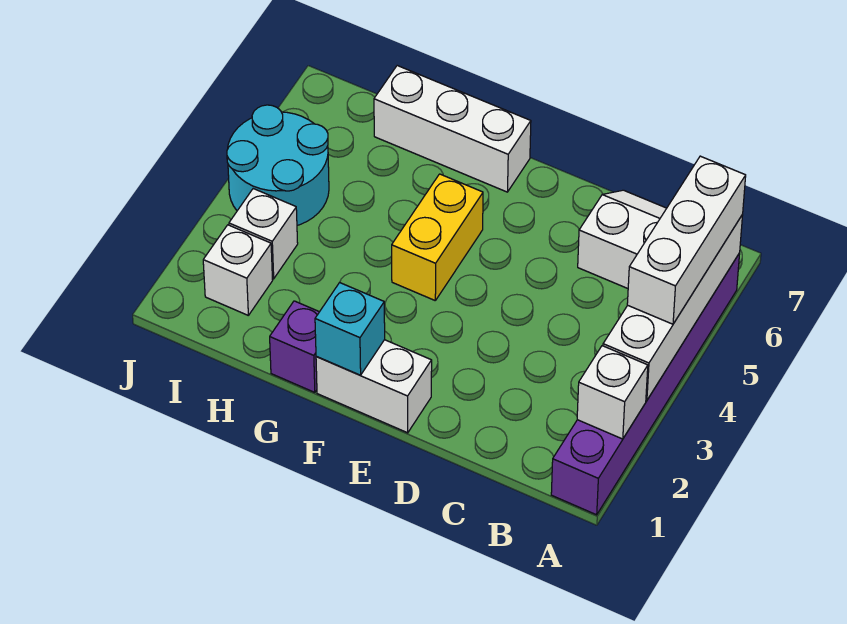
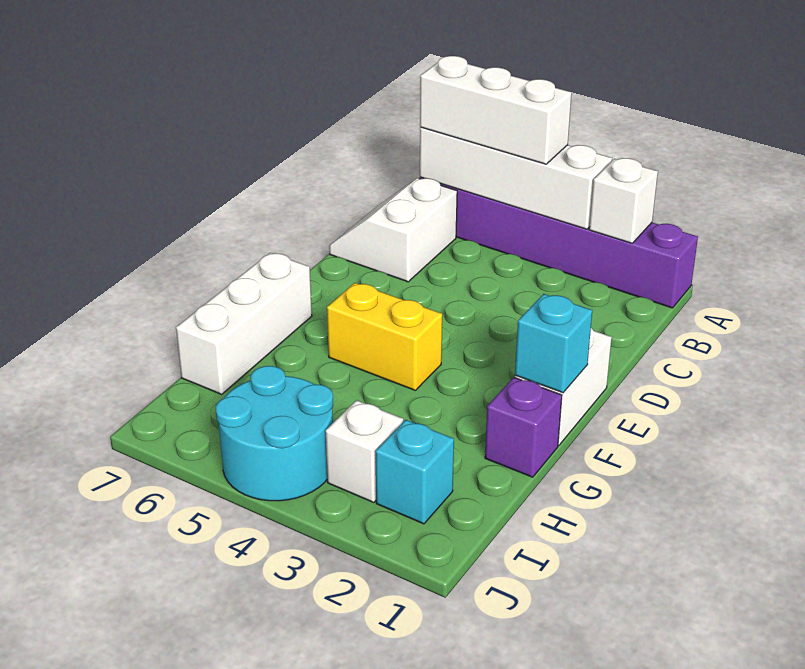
white brick I2 level 1 -> cyan brick I2 level 1

